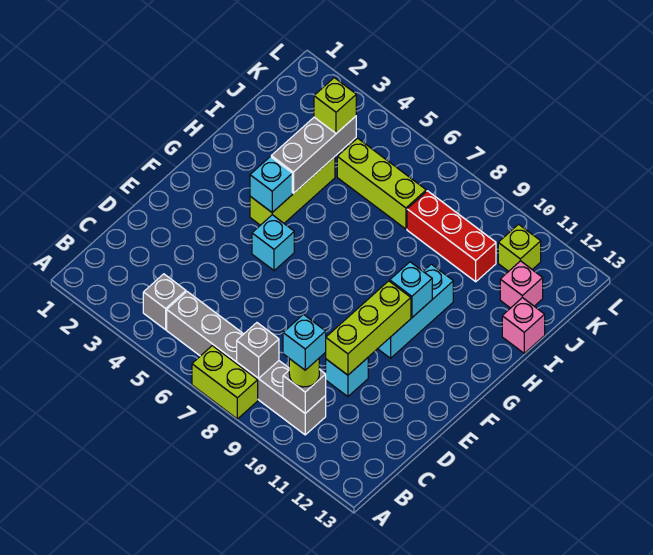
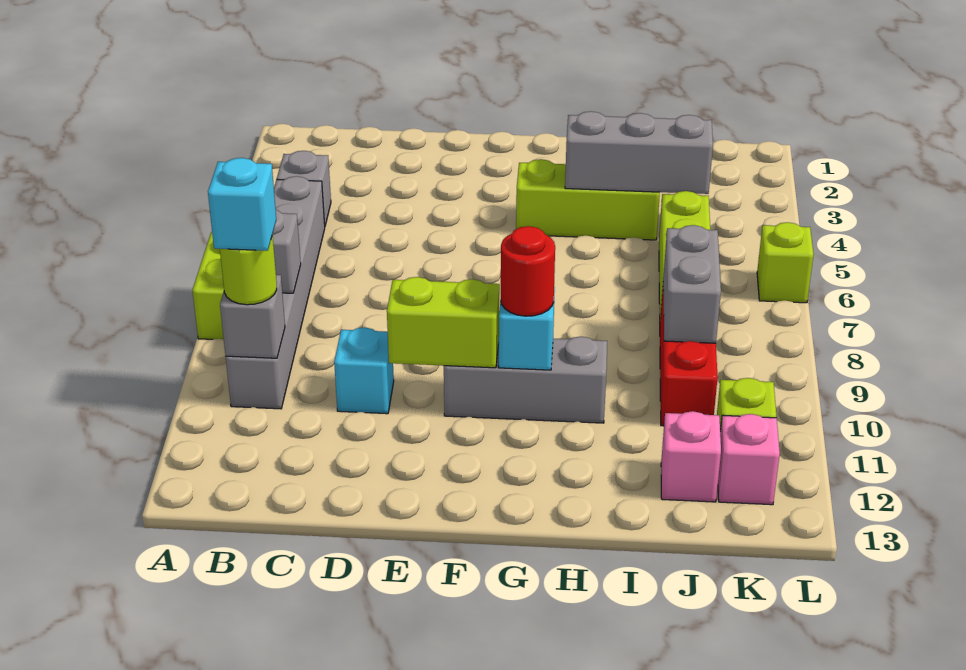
lime brick D10:F10 level 2 -> lime brick E10:F10 level 2
cyan brick F5 level 1 -> none
cyan brick F10:H10 level 1 -> grey brick F10:H10 level 1
cyan brick G4 level 2 -> none
none -> red round brick G10 level 3
pink brick I13 level 1 -> pink brick K12 level 1
lime brick J4 level 3 -> lime brick L6 level 1
none -> grey brick J8:J9 level 2

